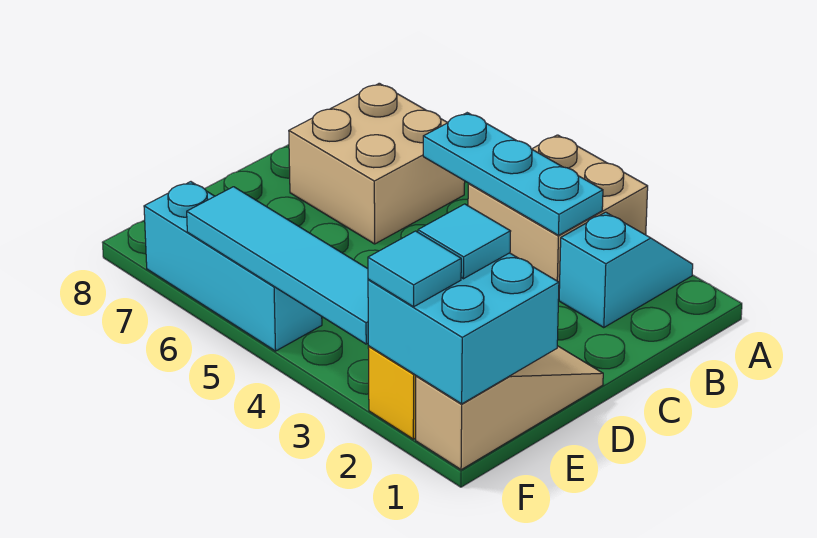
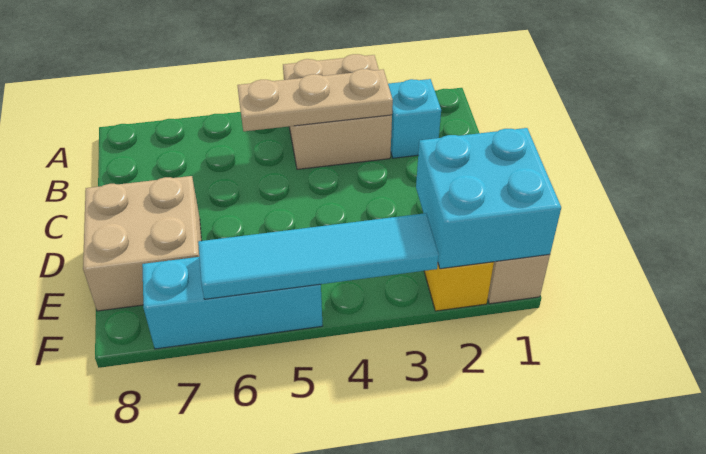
cyan plate B3:B5 level 2 -> tan plate B3:B5 level 2
tan brick B6:C7 level 1 -> tan brick D7:E8 level 1
cyan tile E2 level 3 -> none
cyan tile F2 level 3 -> none

